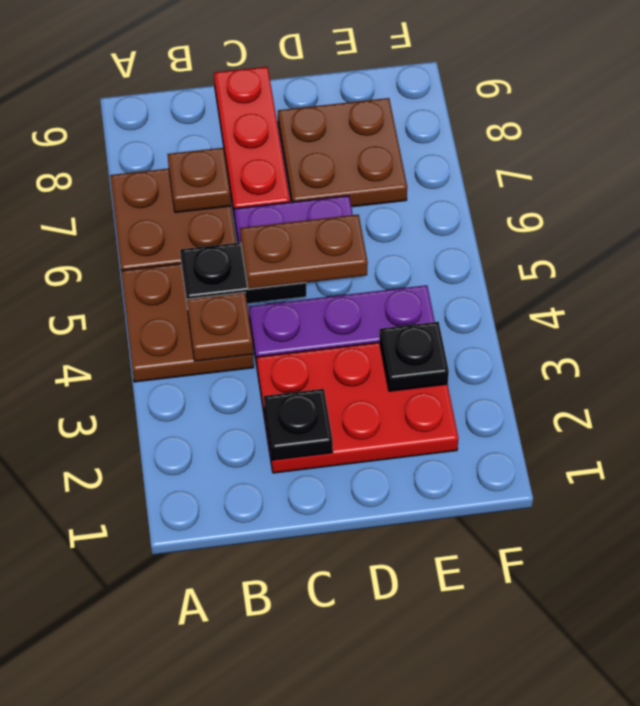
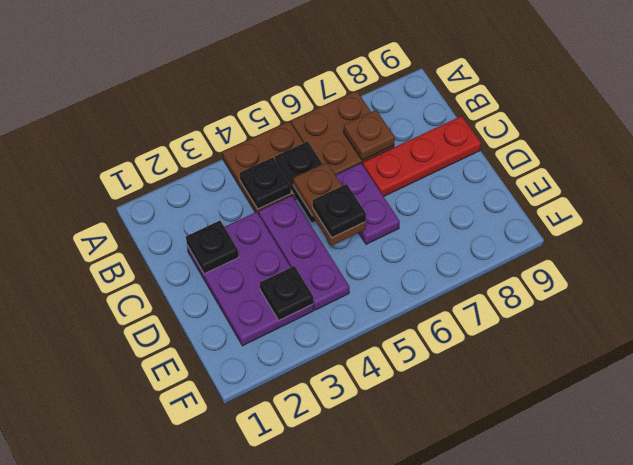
brown plate B4 level 2 -> black plate B4 level 2
red plate C2:E3 level 1 -> purple plate C2:E3 level 1
none -> black plate D5 level 4
brown plate D7:E8 level 1 -> none

